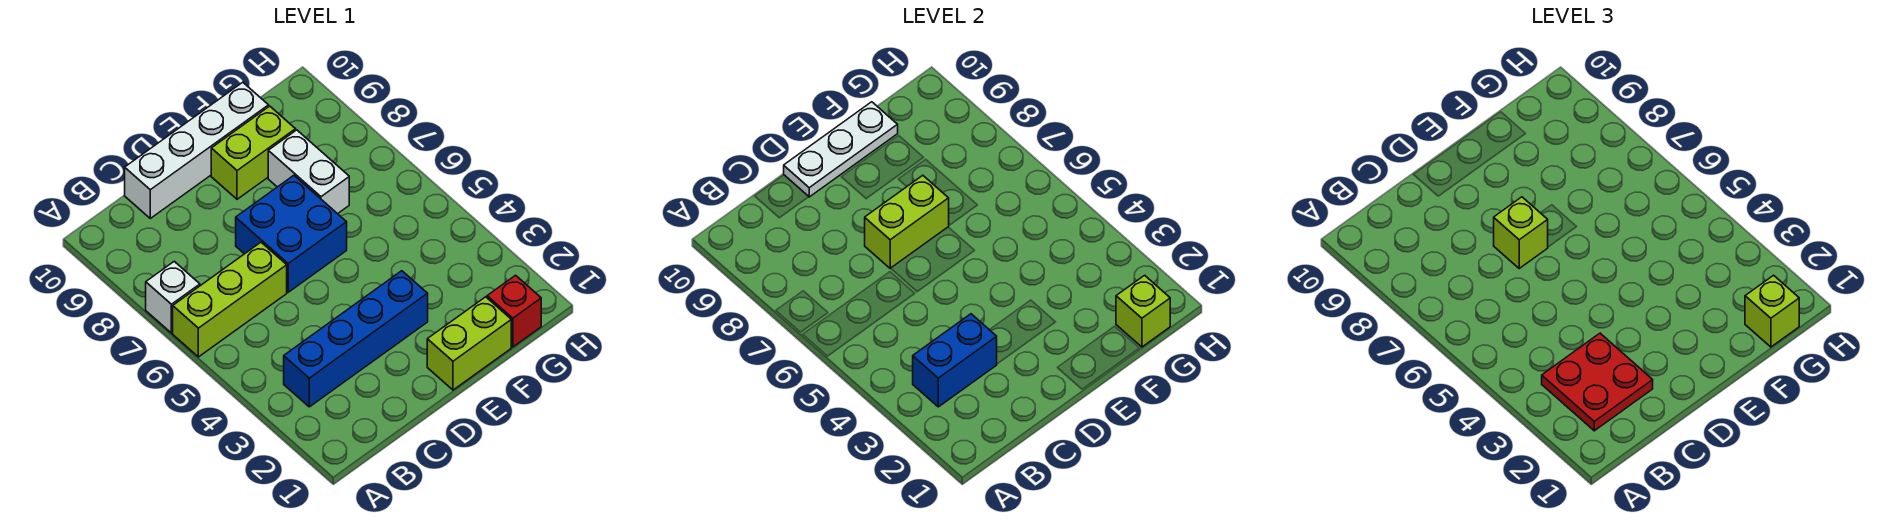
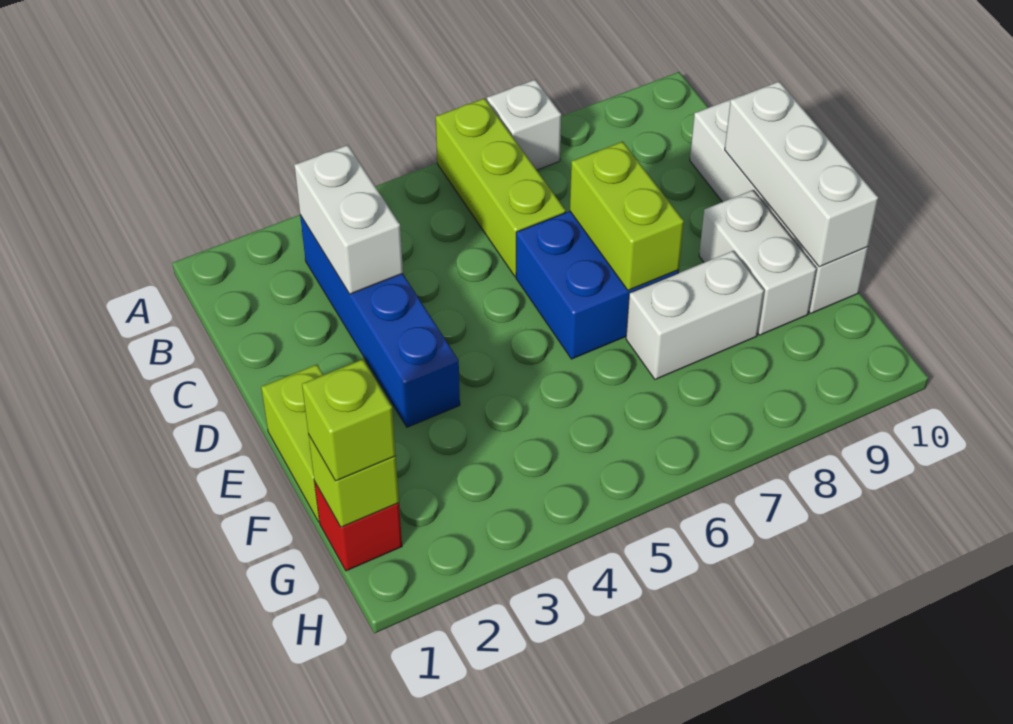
red plate B2:C3 level 3 -> none
blue brick B3:C3 level 2 -> white brick B3:C3 level 2
lime brick D7 level 3 -> none
white plate D10:F10 level 2 -> white brick D10:F10 level 2
lime brick E9:F9 level 1 -> white brick E9:F9 level 1

